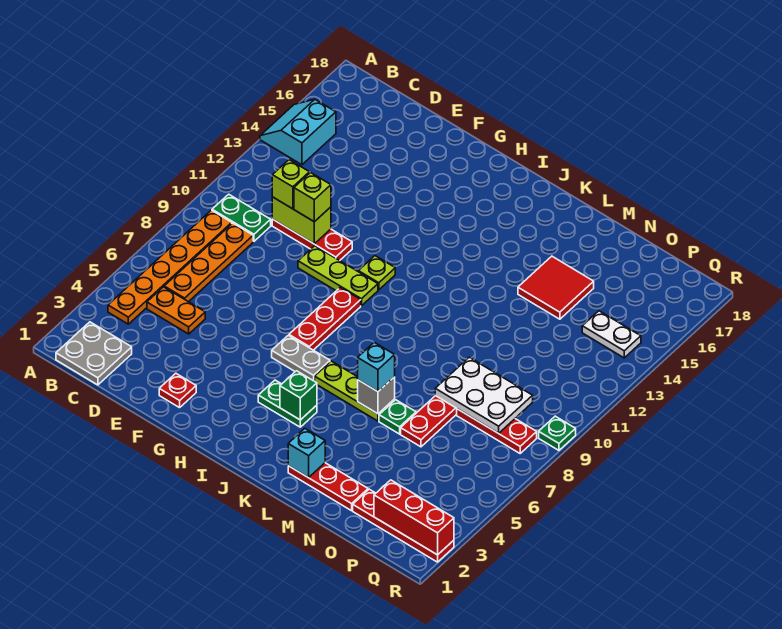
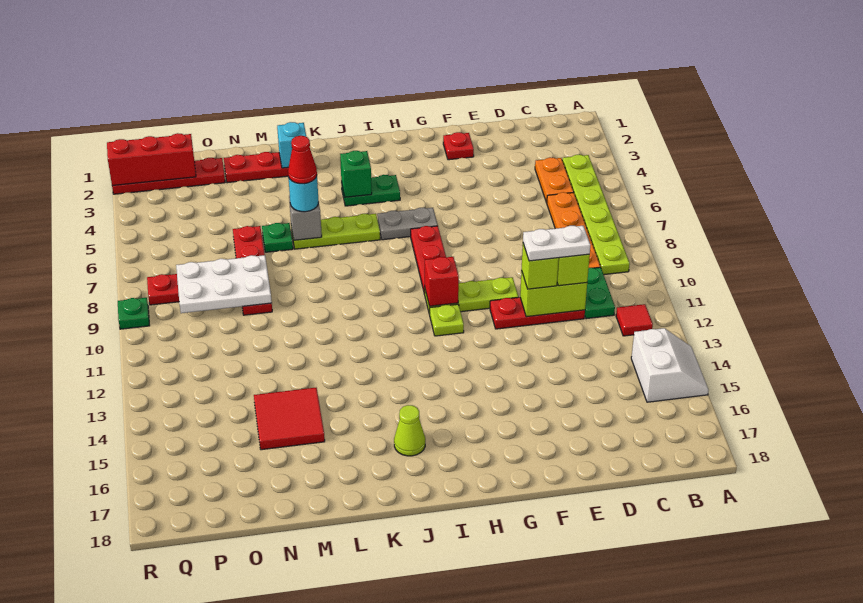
cyan slope A14:B15 level 1 top B -> white slope A14:B15 level 1 top B
grey plate B1:C2 level 1 -> none
orange plate B4:B9 level 1 -> lime plate B4:B9 level 1
green plate B10:C10 level 1 -> green plate C10:C11 level 1
none -> red tile B12 level 1
orange plate C5:D5 level 1 -> orange plate C4:C5 level 1
none -> red brick H10 level 2
none -> lime cone J16 level 1
cyan brick L6 level 3 -> cyan round brick L6 level 3
none -> red cone L6 level 4
white plate P14:Q14 level 1 -> white plate D11:E11 level 4

